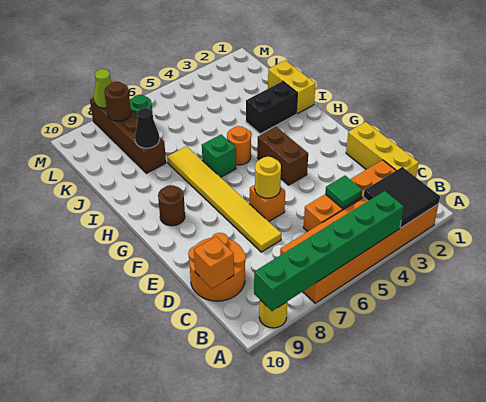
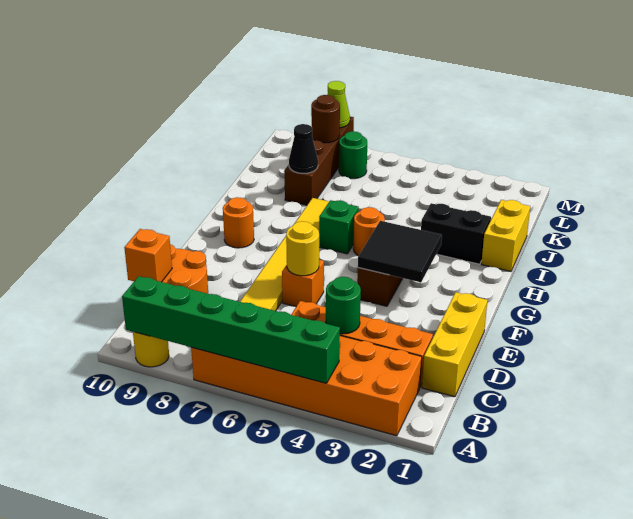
black tile A2:B3 level 2 -> black tile F3:G4 level 2
green tile C4 level 2 -> green round brick C4 level 2
brown round brick G9 level 1 -> orange round brick G9 level 1

